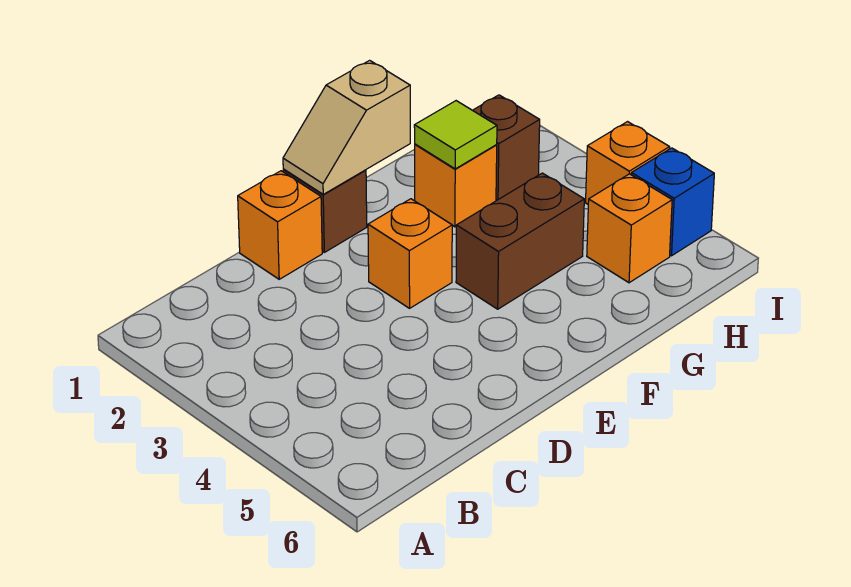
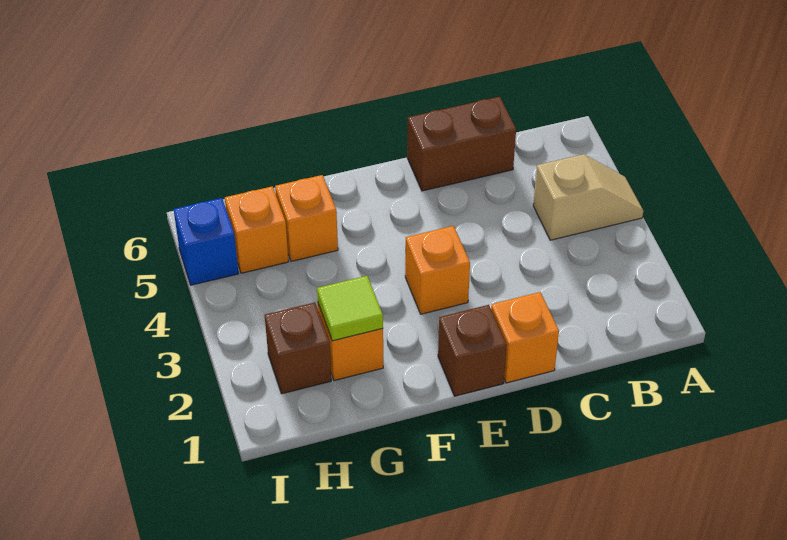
tan slope E1:F1 level 2 top F -> tan slope A4:B4 level 1 top B
brown brick F4:G4 level 1 -> brown brick C6:D6 level 1
orange brick I4 level 1 -> orange brick G5 level 1

